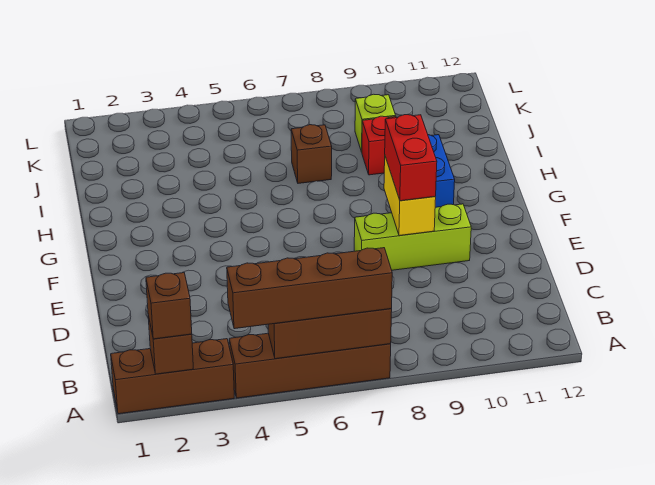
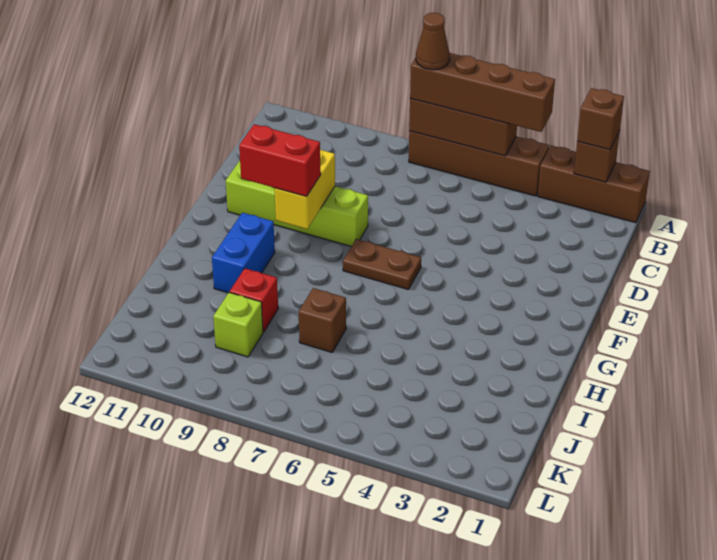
none -> brown cone A7 level 4
lime brick E8:E10 level 1 -> lime brick E8:E11 level 1
red brick E9:F9 level 3 -> red brick F9:F10 level 3
none -> brown plate F6:F7 level 1

